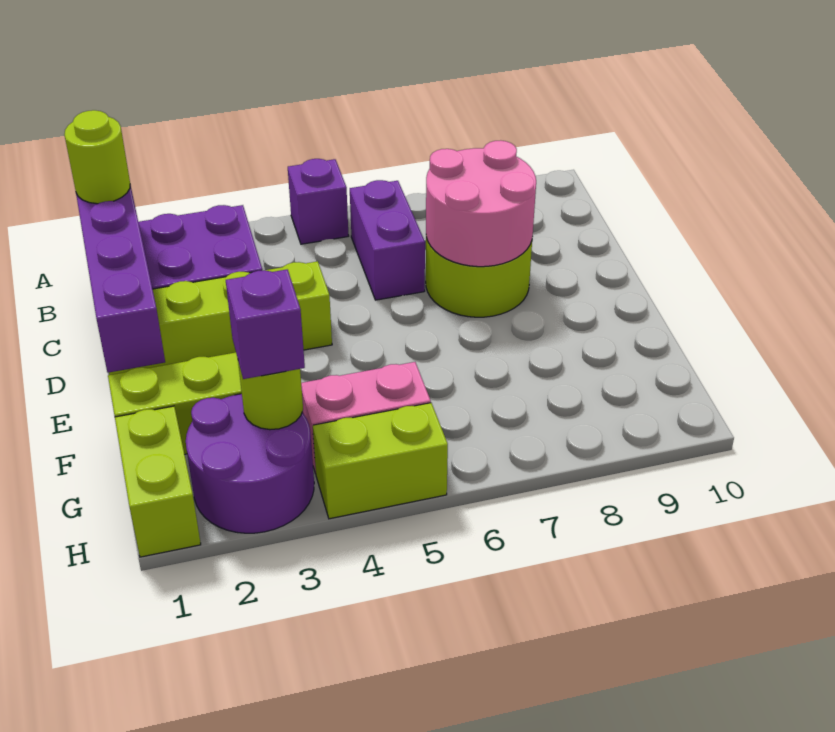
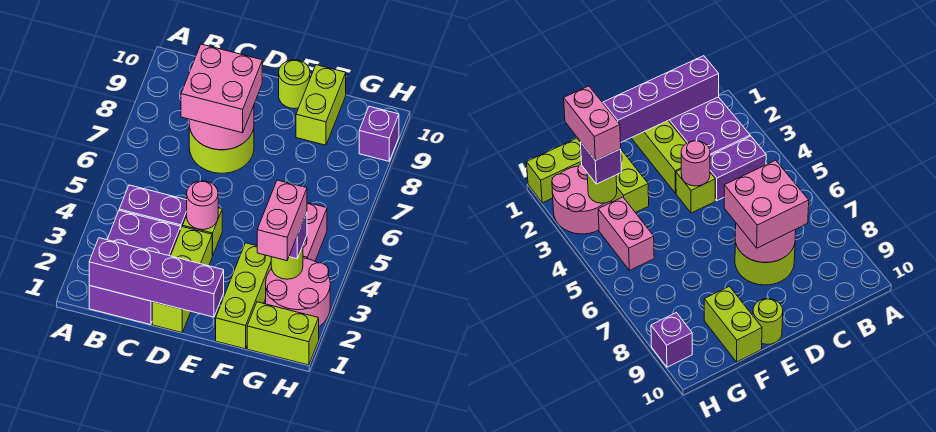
purple brick A5 level 1 -> purple brick H9 level 1
lime round brick B1 level 3 -> lime round brick E10 level 1
purple brick B6:C6 level 1 -> purple brick B4:C4 level 1
none -> pink brick C7:D8 level 3
none -> pink round brick D4 level 2
purple round brick G2:H3 level 1 -> pink round brick G2:H3 level 1
none -> pink brick G2:G3 level 4
lime brick H4:H5 level 1 -> lime brick F9:F10 level 1

